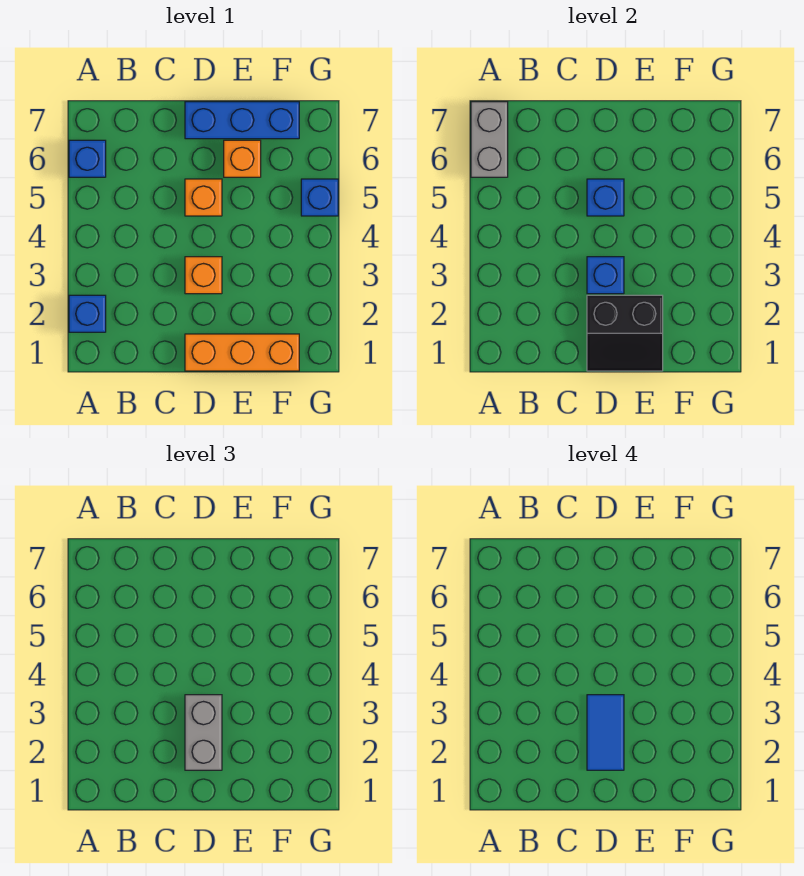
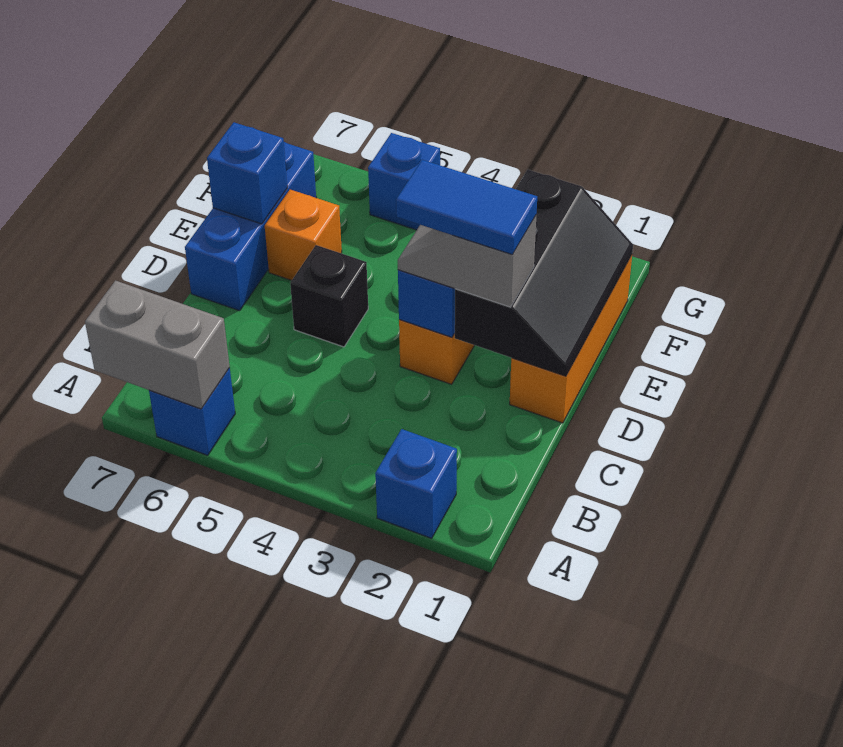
black slope D1:E2 level 2 top 2 -> black slope D1:F2 level 2 top 2
grey brick D2:D3 level 3 -> grey slope D2:D3 level 3 top 2
orange brick D5 level 1 -> black brick D5 level 1
blue brick D5 level 2 -> blue brick E7 level 2

